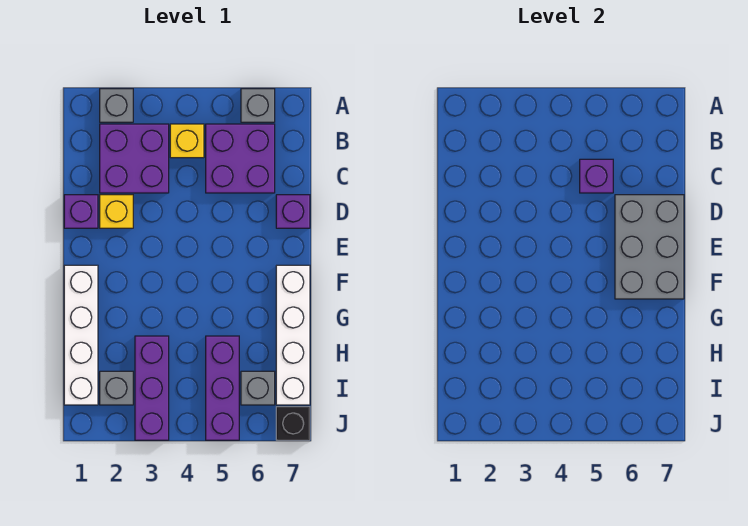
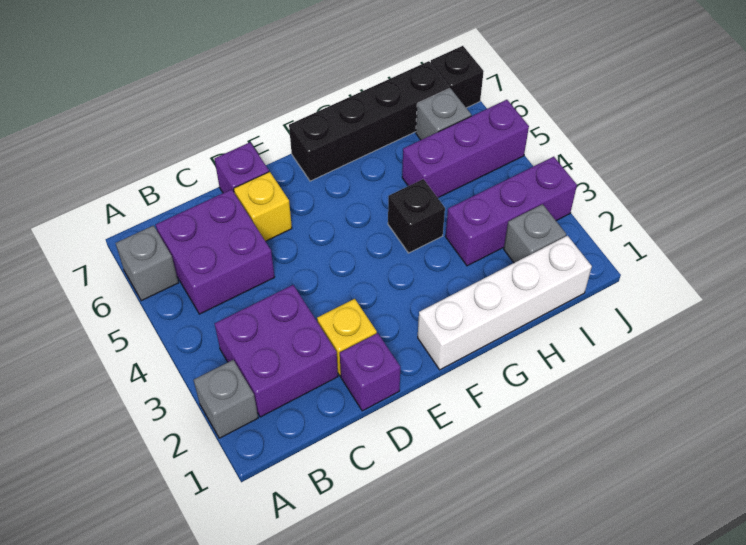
yellow brick B4 level 1 -> yellow brick D6 level 1
purple brick C5 level 2 -> none
grey brick D6:F7 level 2 -> none
white brick F7:I7 level 1 -> black brick F7:I7 level 1
none -> black brick G4 level 1

